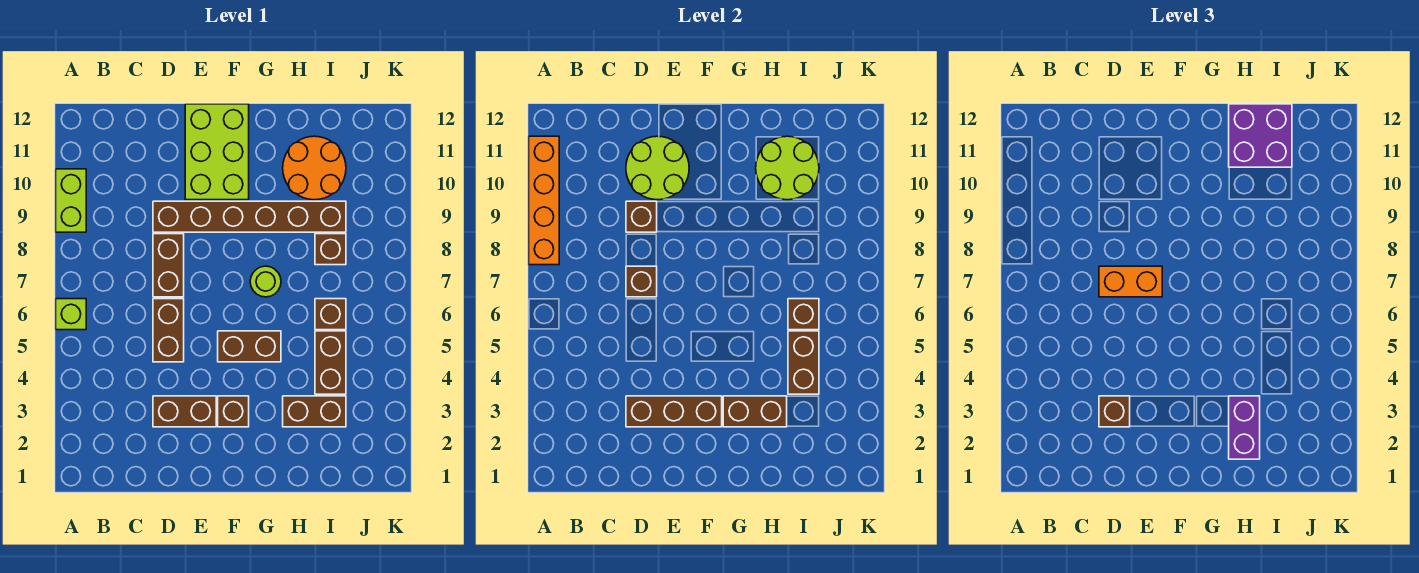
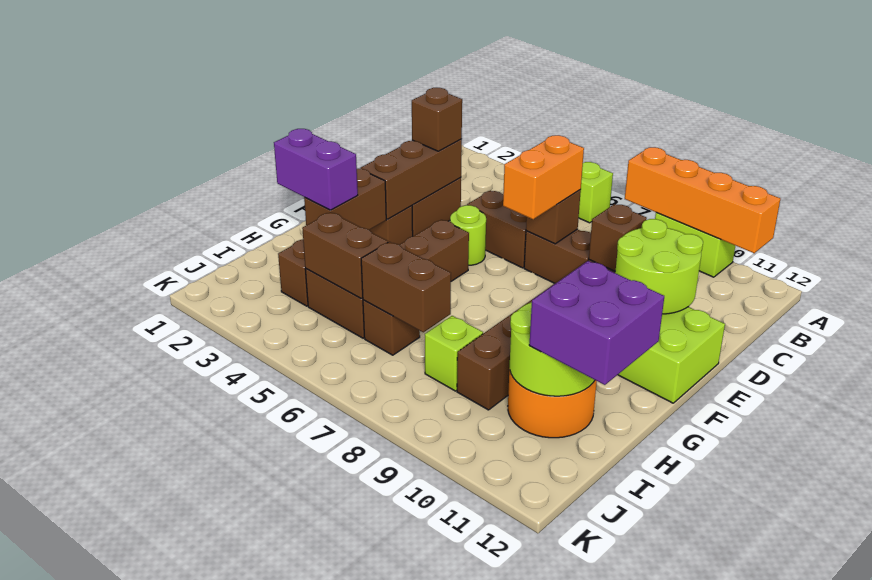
lime round brick G7 level 1 -> lime round brick E5 level 1
brown brick I6 level 2 -> brown brick I6:I7 level 2
brown brick I8 level 1 -> lime brick I8 level 1

